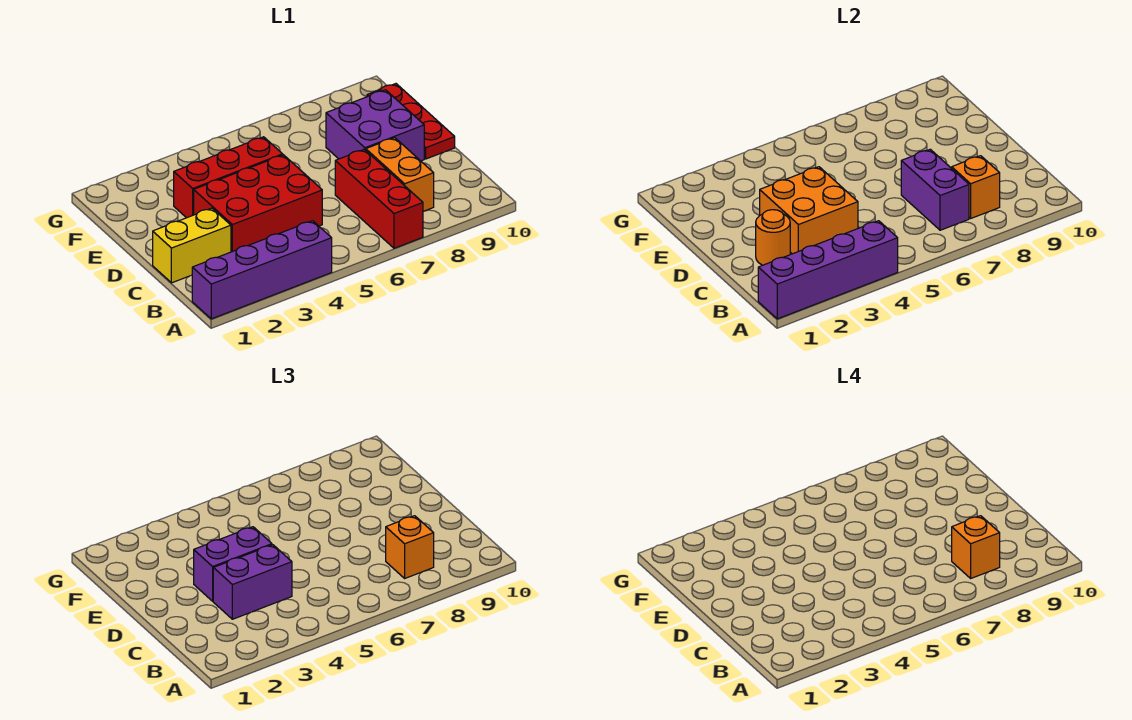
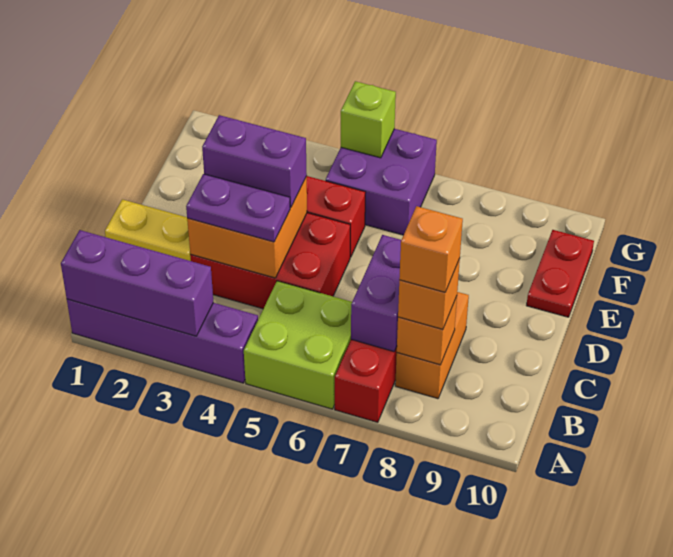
purple brick A1:A4 level 2 -> purple brick A1:A3 level 2
none -> lime brick A5:B6 level 1
orange round brick C2 level 2 -> none
purple brick C3:C4 level 3 -> purple plate C3:C4 level 3
purple brick D8:E9 level 1 -> purple brick F5:G6 level 1
red plate D10:F10 level 1 -> red plate E10:F10 level 1
none -> lime brick G5 level 2

